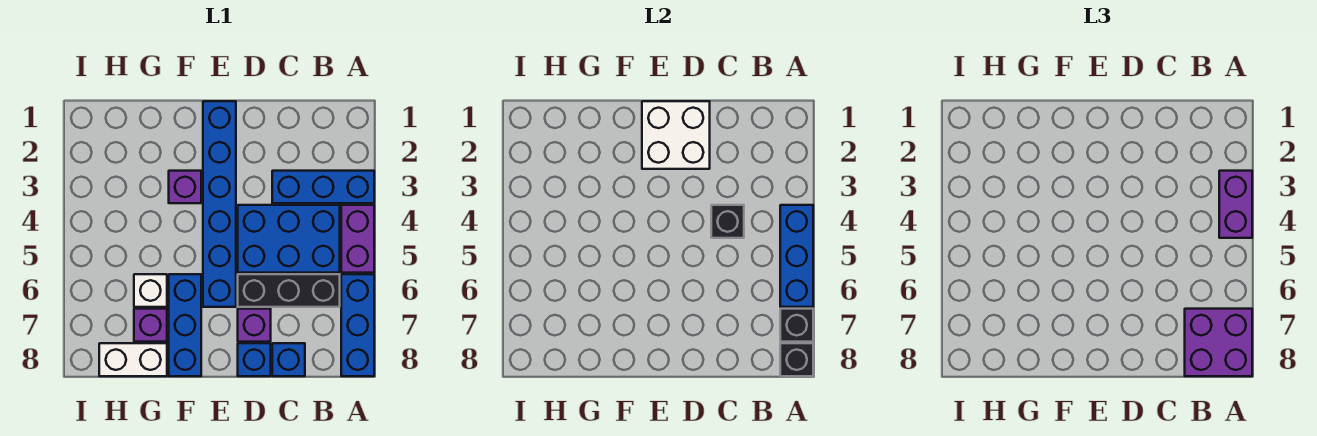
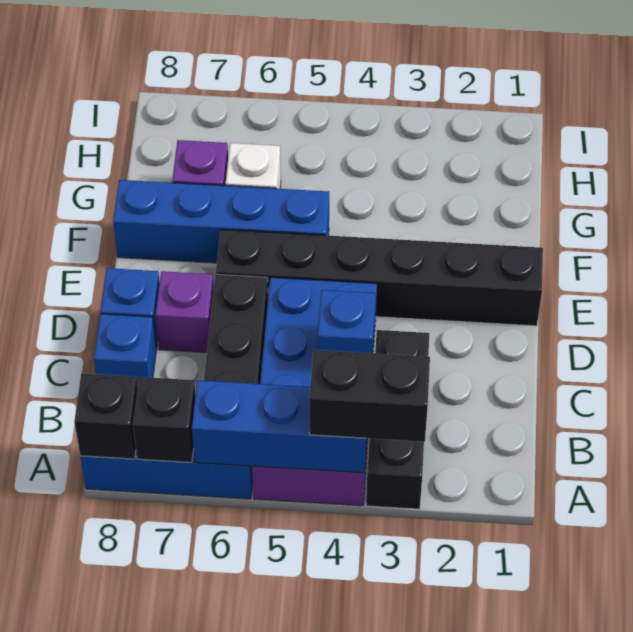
blue brick A3:C3 level 1 -> black brick A3:C3 level 1
purple brick A3:A4 level 3 -> black brick A3:A4 level 3
purple brick A7:B8 level 3 -> none
black brick C4 level 2 -> blue brick C4 level 2
white brick D1:E2 level 2 -> none
blue brick E1:E6 level 1 -> black brick E1:E6 level 1
purple brick F3 level 1 -> none
blue brick F6:F8 level 1 -> blue brick F5:F8 level 1
white brick G8:H8 level 1 -> none

